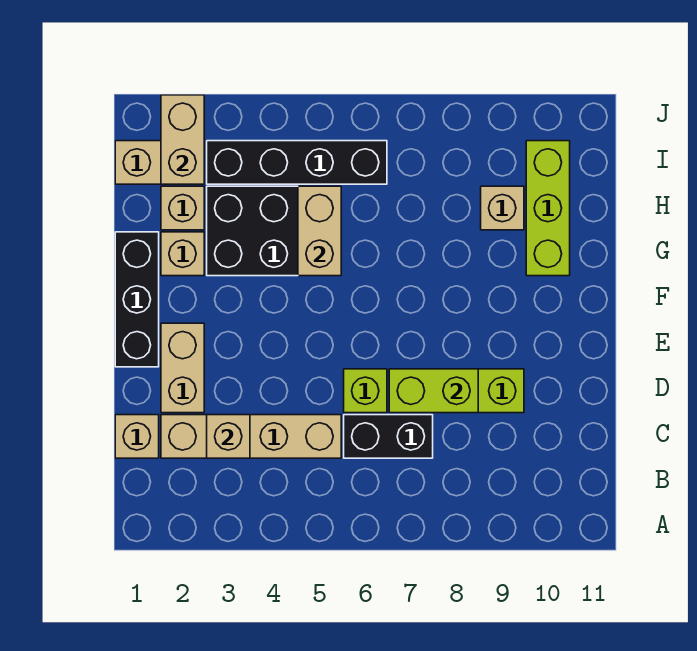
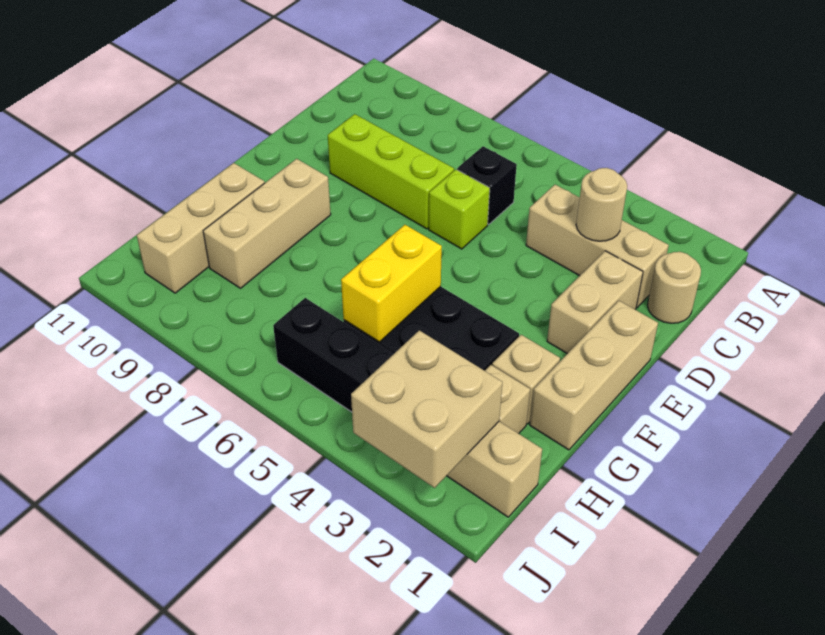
tan brick C1 level 1 -> tan round brick C1 level 1
tan brick C2:C5 level 1 -> tan brick C2:C4 level 1
tan brick C3 level 2 -> tan round brick C3 level 2
black brick C6:C7 level 1 -> black brick C6 level 1
lime brick D7:D8 level 2 -> none
black brick E1:G1 level 1 -> tan brick E1:G1 level 1
tan brick G5:H5 level 2 -> yellow brick G5:H5 level 2
lime brick G10:I10 level 1 -> tan brick G10:I10 level 1
tan brick H9 level 1 -> tan brick F9:H9 level 1
tan brick I2:J2 level 2 -> tan brick I2:J3 level 2

